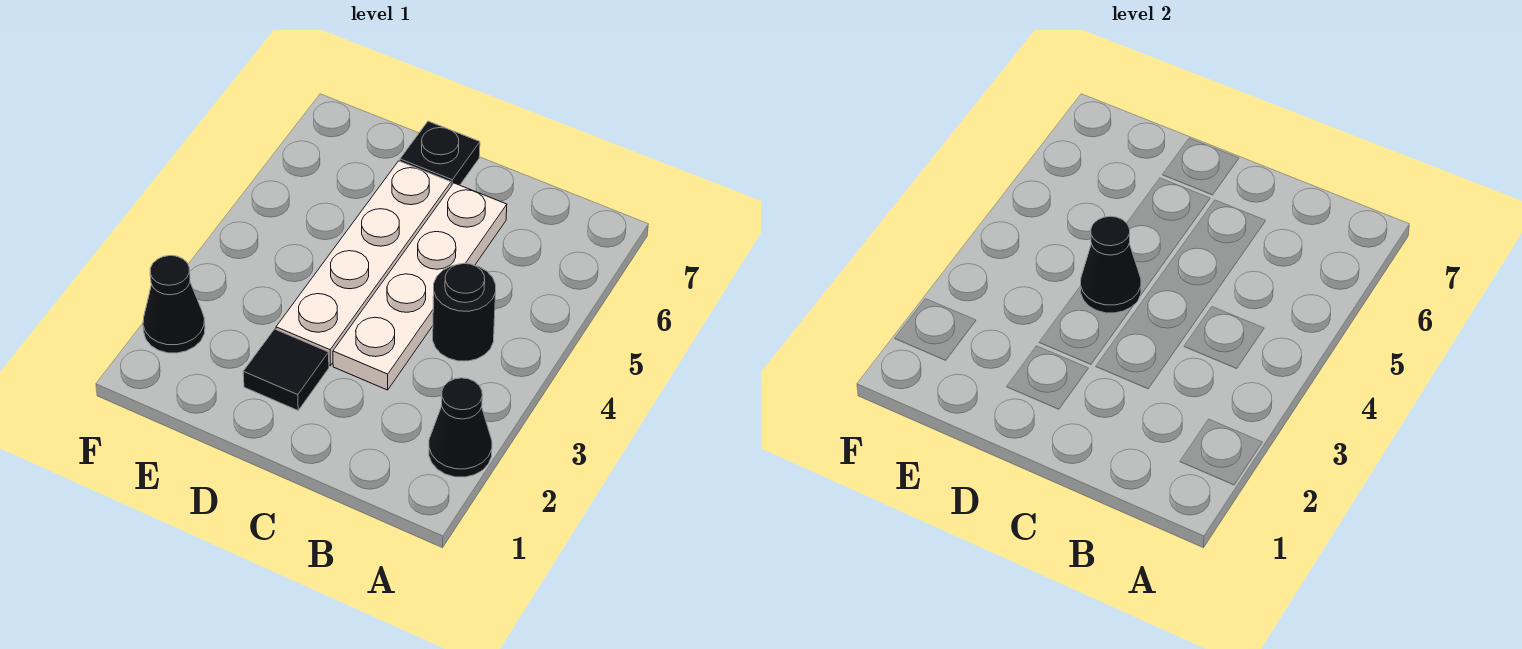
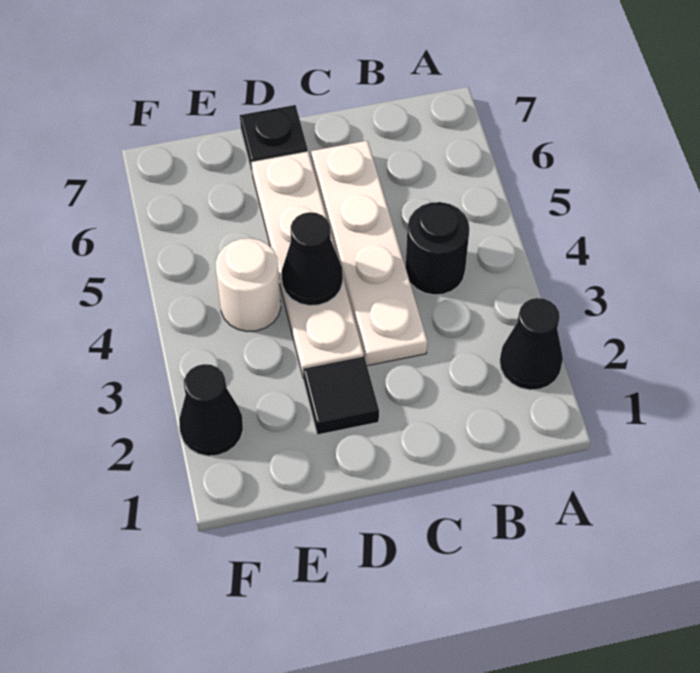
none -> white round brick E4 level 1

